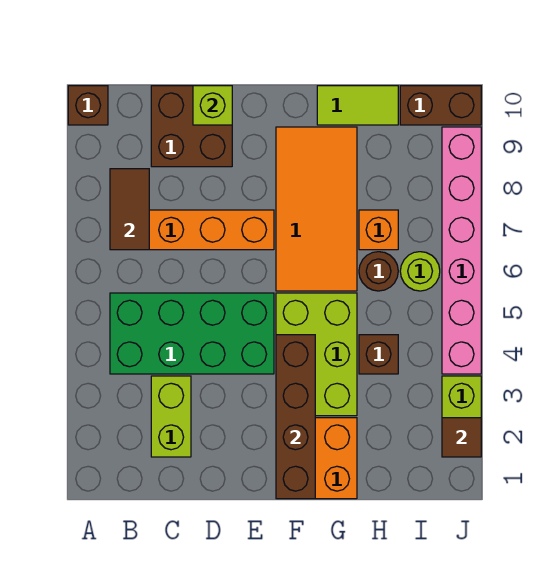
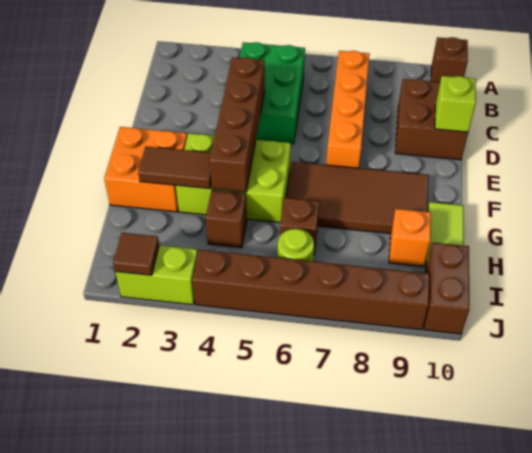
green brick B4:E5 level 1 -> green brick B4:D5 level 1
brown tile B7:B8 level 2 -> brown tile G2:G3 level 2
lime brick C2:C3 level 1 -> none
brown brick F1:F4 level 2 -> brown brick D4:G4 level 2
orange tile F6:G9 level 1 -> brown tile F6:G9 level 1
brown round brick H6 level 1 -> brown brick H6 level 1
orange brick H7 level 1 -> orange brick H9 level 1
pink brick J4:J9 level 1 -> brown brick J4:J9 level 1

